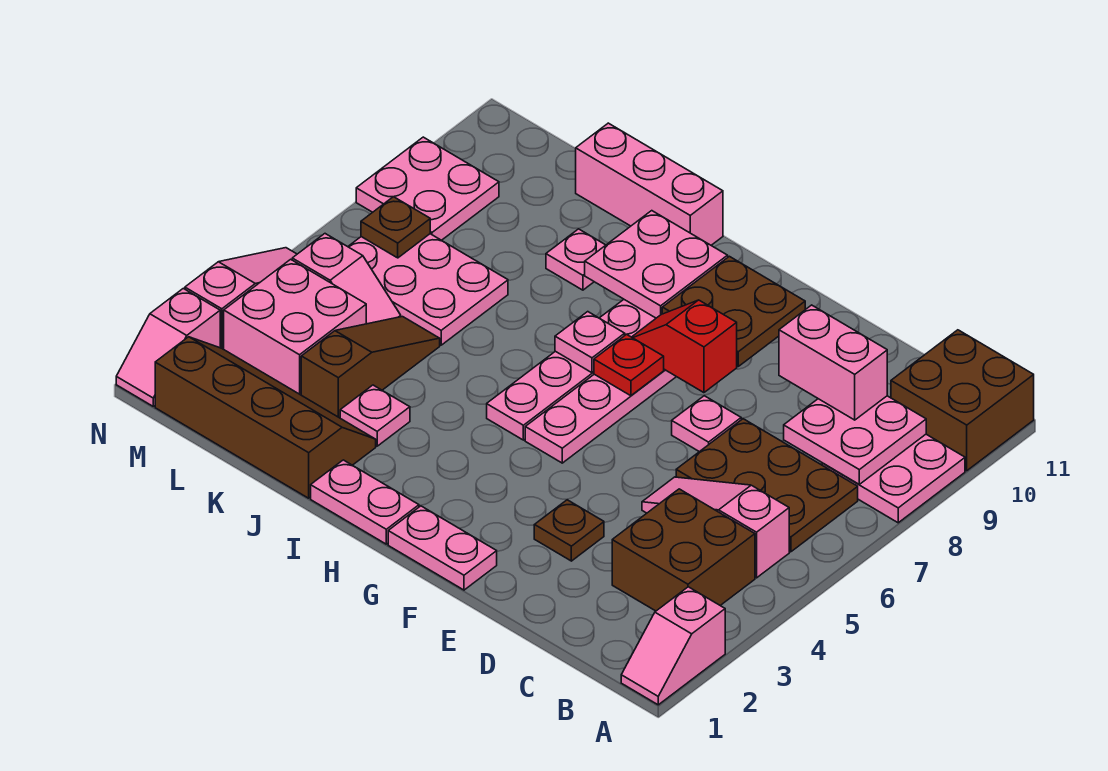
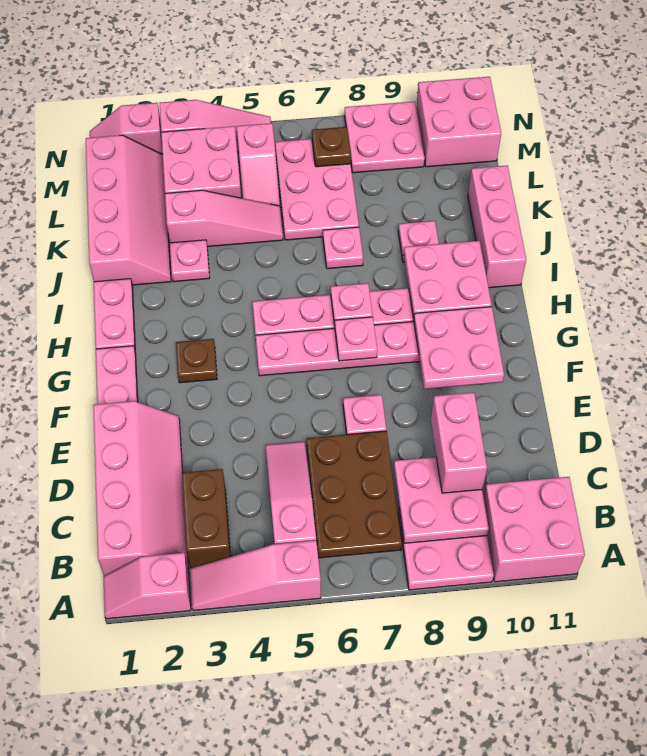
none -> pink slope A3:A5 level 1 top 5
brown brick A10:B11 level 1 -> pink brick A10:B11 level 1
none -> pink slope B1:E2 level 1 top 1
brown brick B3:C4 level 1 -> brown brick B3:C3 level 1
brown plate E3 level 1 -> brown plate G3 level 1
red slope F8:G8 level 2 top F -> none
brown plate F9:G10 level 2 -> pink plate F9:G10 level 2
red plate G7 level 2 -> pink plate G7 level 2
brown slope J1:M2 level 1 top 1 -> pink slope J1:M2 level 1 top 1
none -> pink plate J7 level 1
brown slope K3:K5 level 1 top 3 -> pink slope K3:K5 level 1 top 3
none -> pink brick M10:N11 level 1

